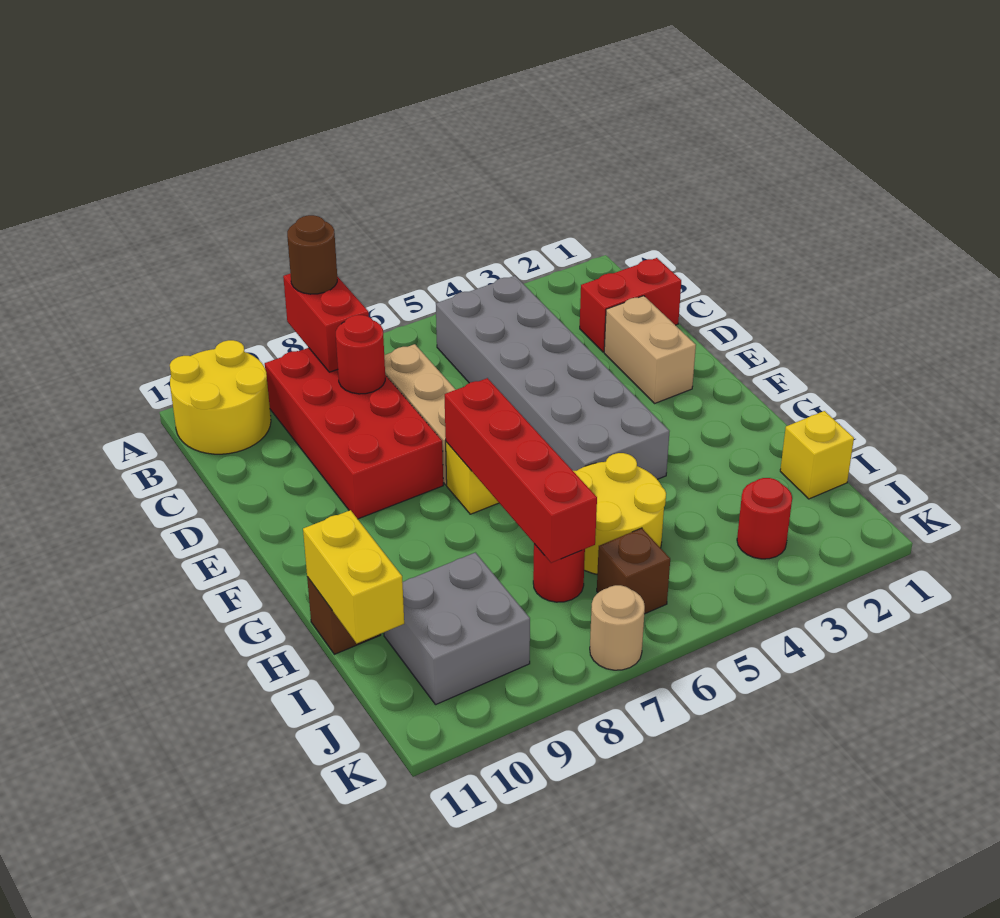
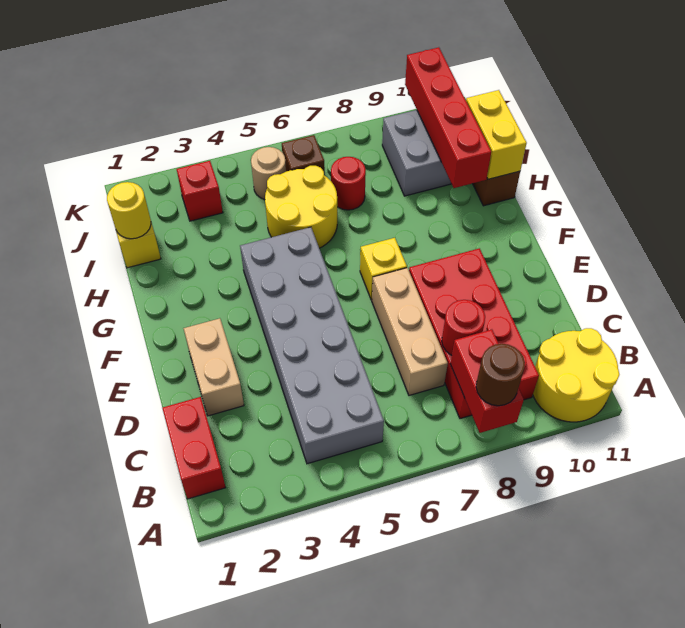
red brick C1:C2 level 1 -> red brick B1:C1 level 1
red brick F7:I7 level 2 -> red brick H10:K10 level 2
none -> yellow round brick I1 level 2
red round brick J3 level 1 -> red brick J3 level 1
tan round brick K7 level 1 -> tan round brick J5 level 1

